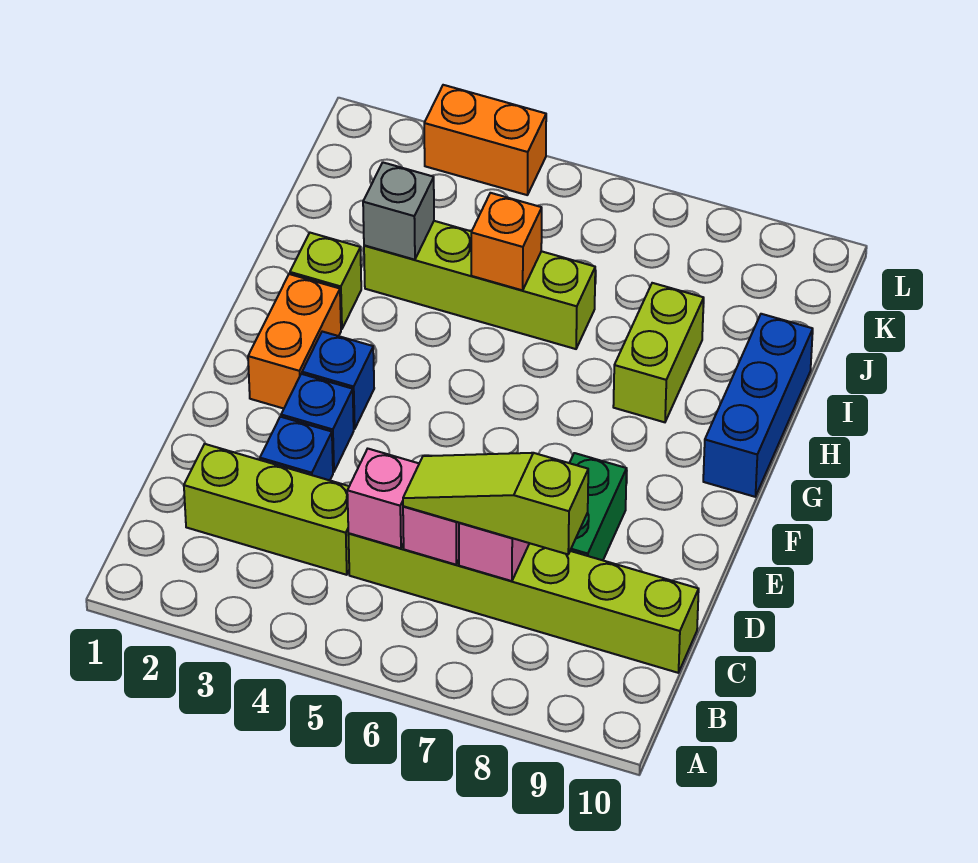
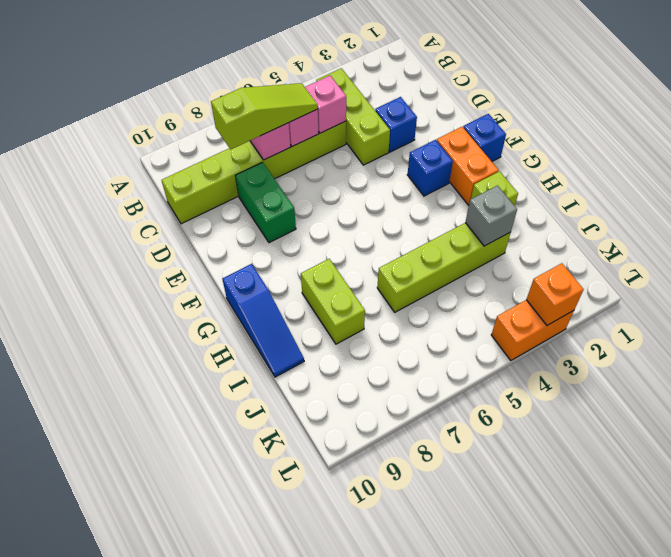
lime brick C2:C4 level 1 -> lime brick B4:D4 level 1
blue brick E3 level 1 -> blue brick F1 level 1
blue brick G10:I10 level 1 -> blue slope G10:I10 level 1 top G
orange brick I5 level 2 -> orange brick L3 level 2

